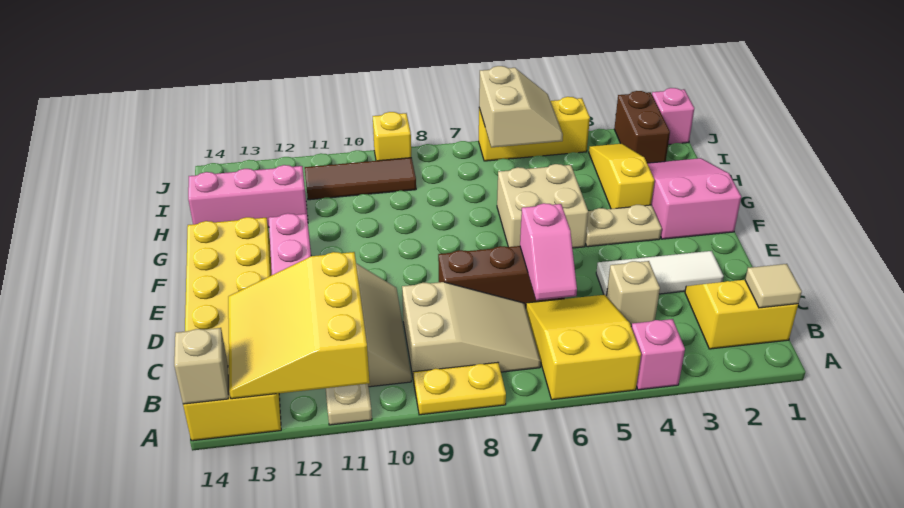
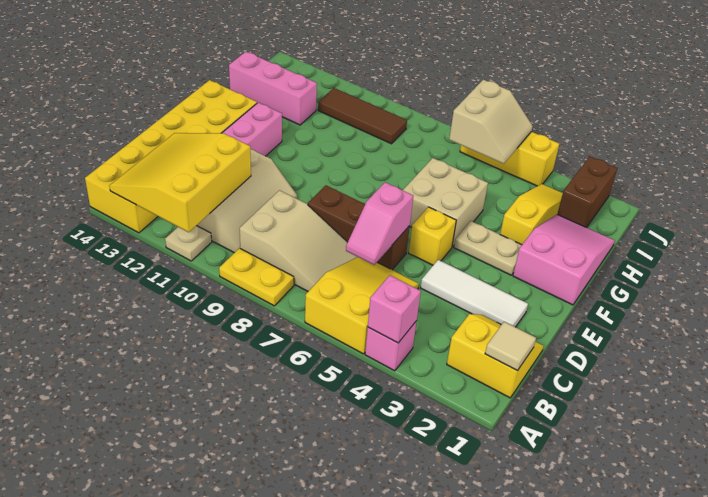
tan brick A14 level 2 -> none
tan brick C4 level 1 -> none
pink brick J1 level 1 -> pink brick A4 level 2
yellow brick J9 level 1 -> yellow brick E5 level 1

